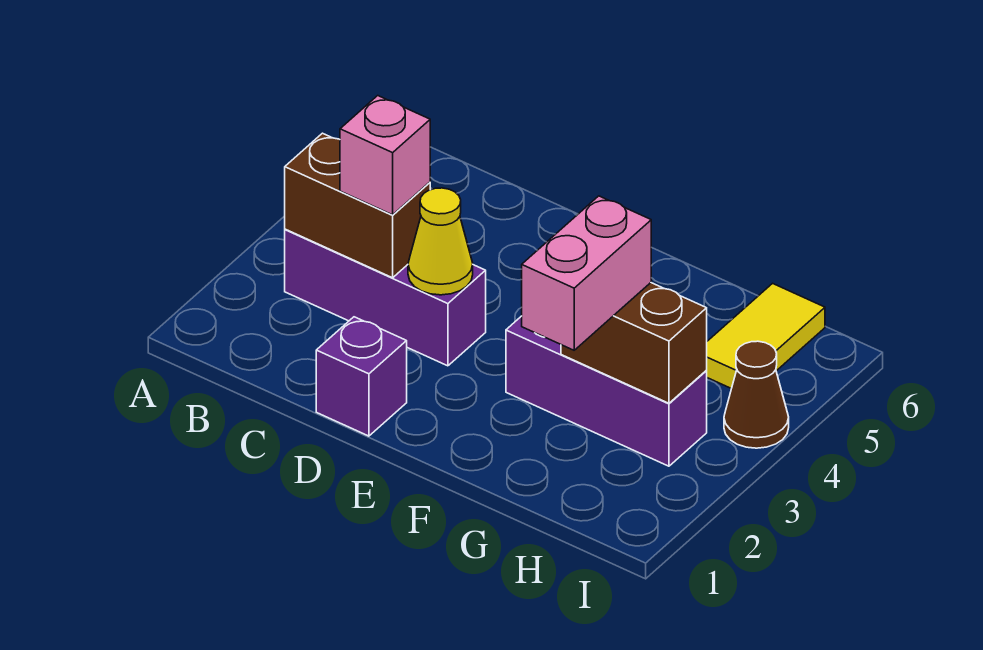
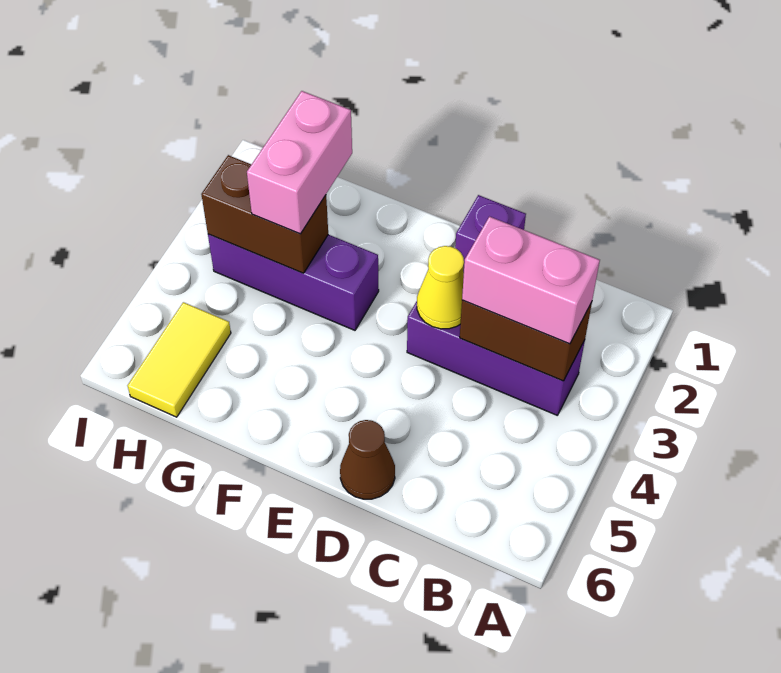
pink brick C3 level 3 -> pink brick B3:C3 level 3
brown cone I4 level 1 -> brown cone D6 level 1

